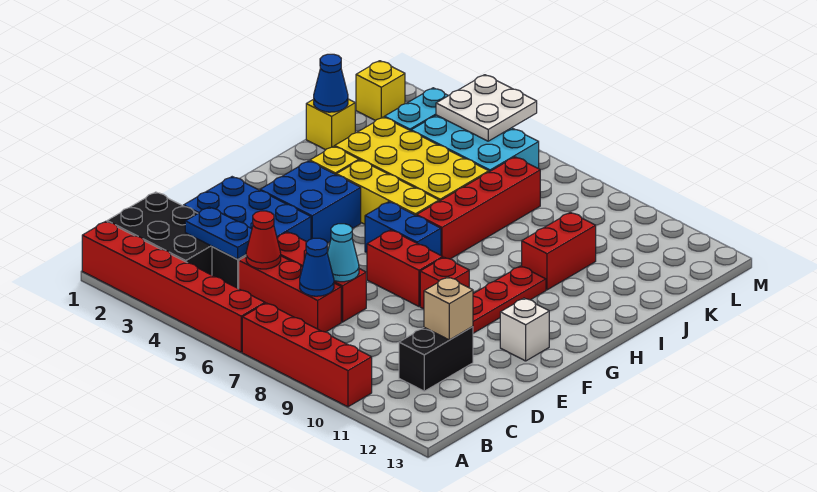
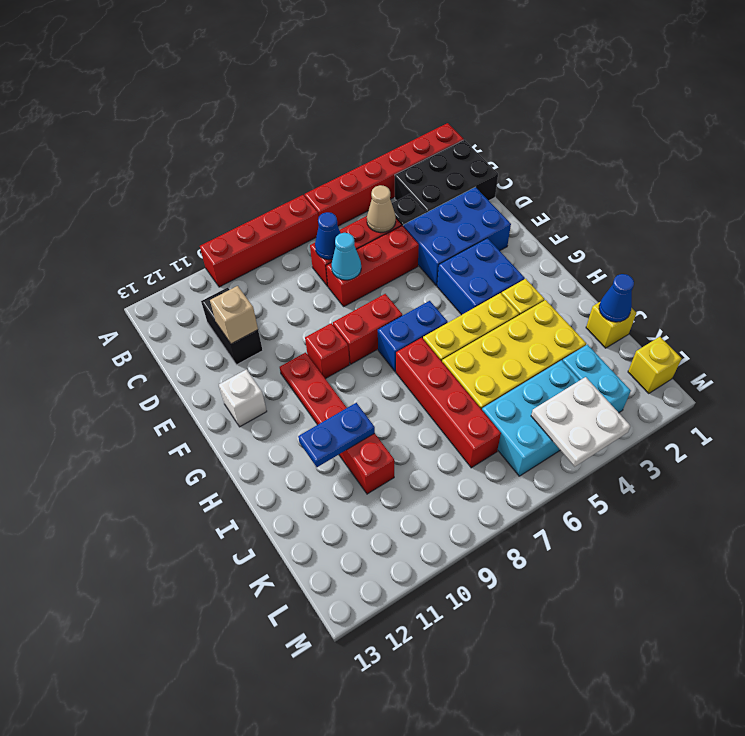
blue plate C3:C4 level 2 -> blue plate I10:I11 level 2
red cone C5 level 2 -> tan cone C5 level 2

